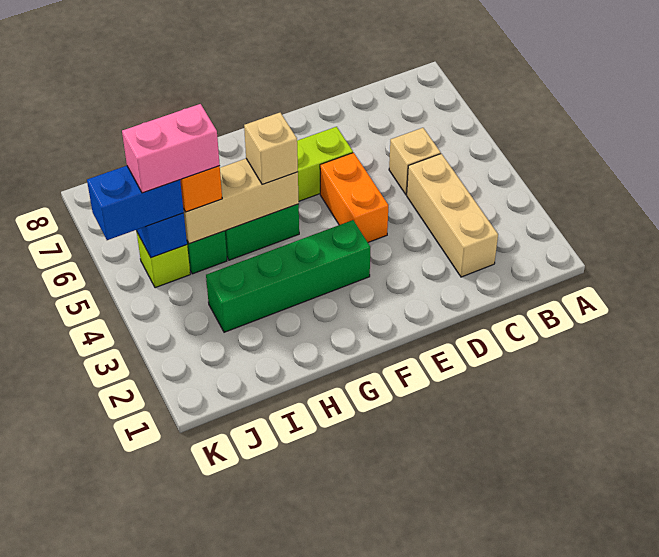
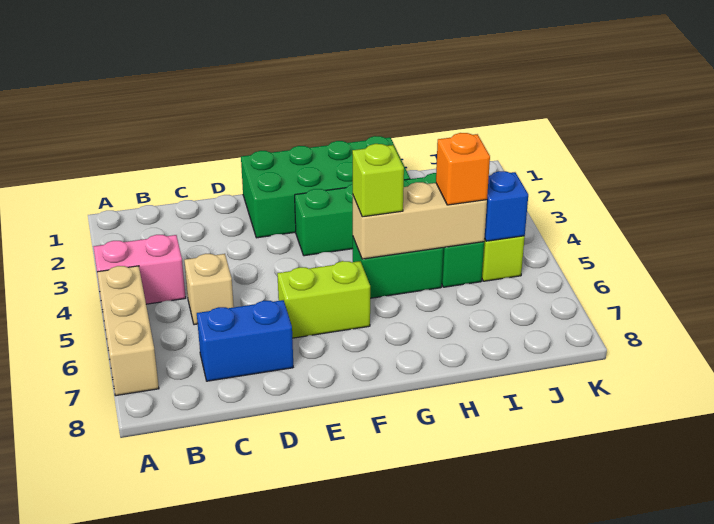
tan brick C2:C4 level 1 -> tan brick A5:A7 level 1
none -> green brick E1:H2 level 1
orange brick E4:E5 level 1 -> none
tan brick G5 level 3 -> lime brick G5 level 3
pink brick I5:J5 level 4 -> pink brick A4:B4 level 1
blue brick J5:K5 level 3 -> blue brick C7:D7 level 1

